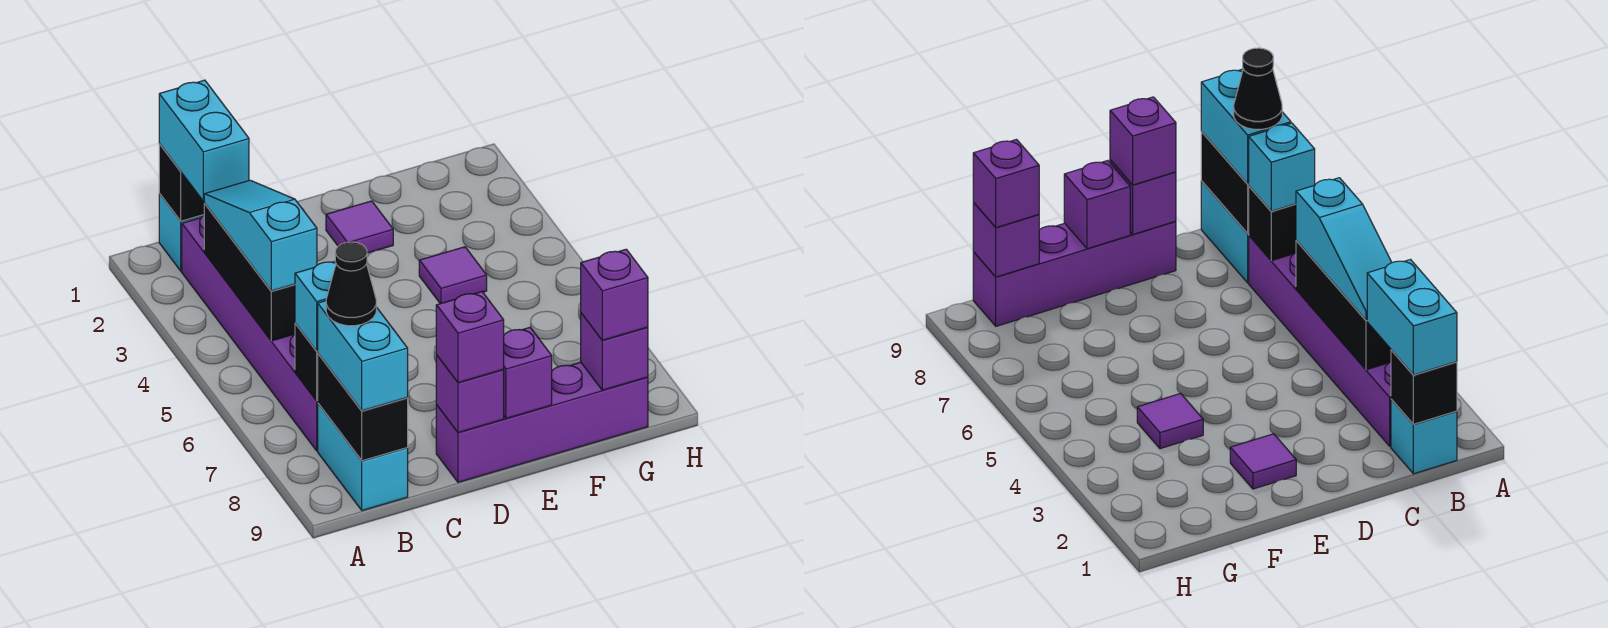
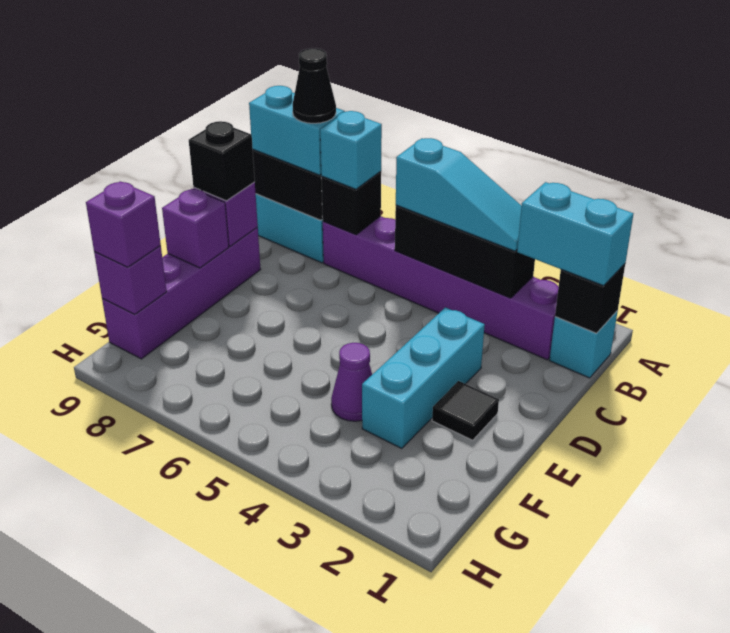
none -> cyan brick D3:F3 level 1
purple brick D9 level 3 -> black brick D9 level 3
purple tile E2 level 1 -> black tile E2 level 1
purple tile F4 level 1 -> purple cone F4 level 1

